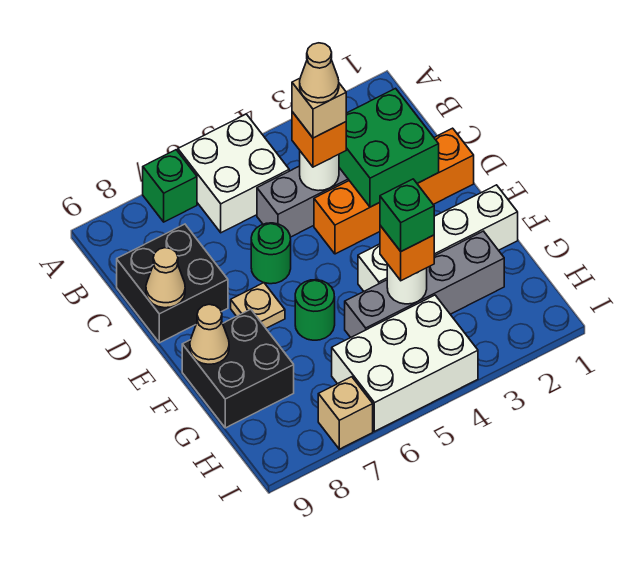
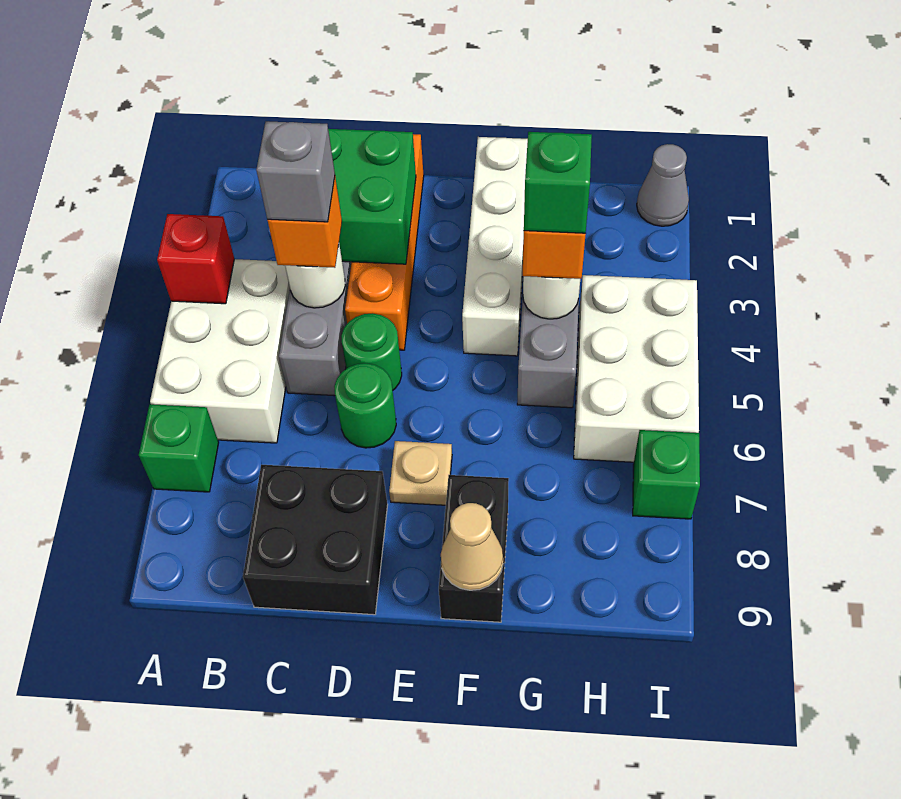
none -> red brick A4 level 2
white brick A5:B6 level 1 -> white brick A4:B6 level 1
tan brick C4 level 4 -> grey brick C4 level 4
tan cone C4 level 5 -> none
tan cone D9 level 2 -> none
green round brick F6 level 1 -> green round brick D5 level 1
black brick F8:G9 level 1 -> black brick F8:F9 level 1
none -> grey cone I1 level 1
tan brick I7 level 1 -> green brick I7 level 1

